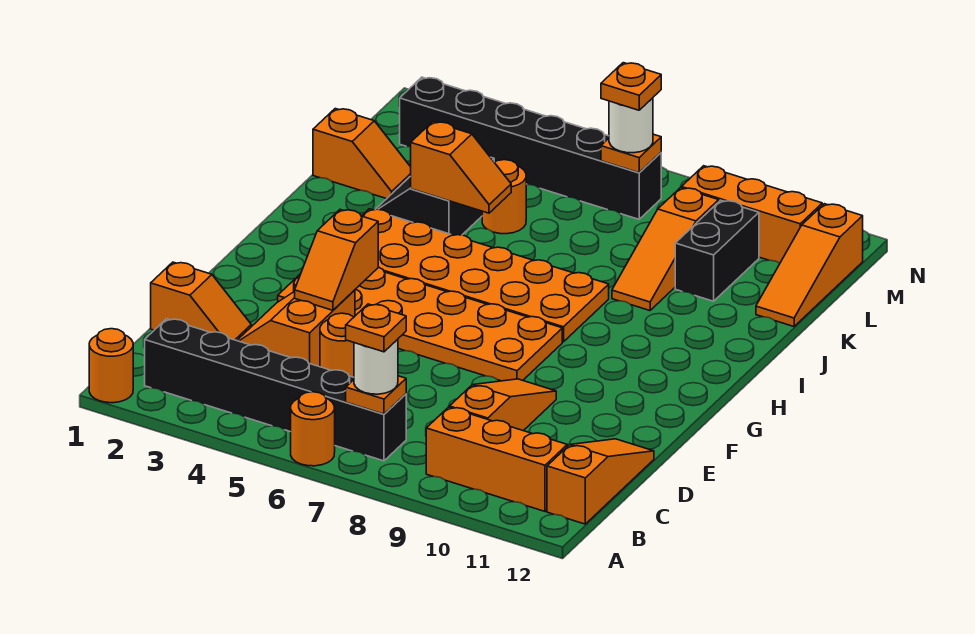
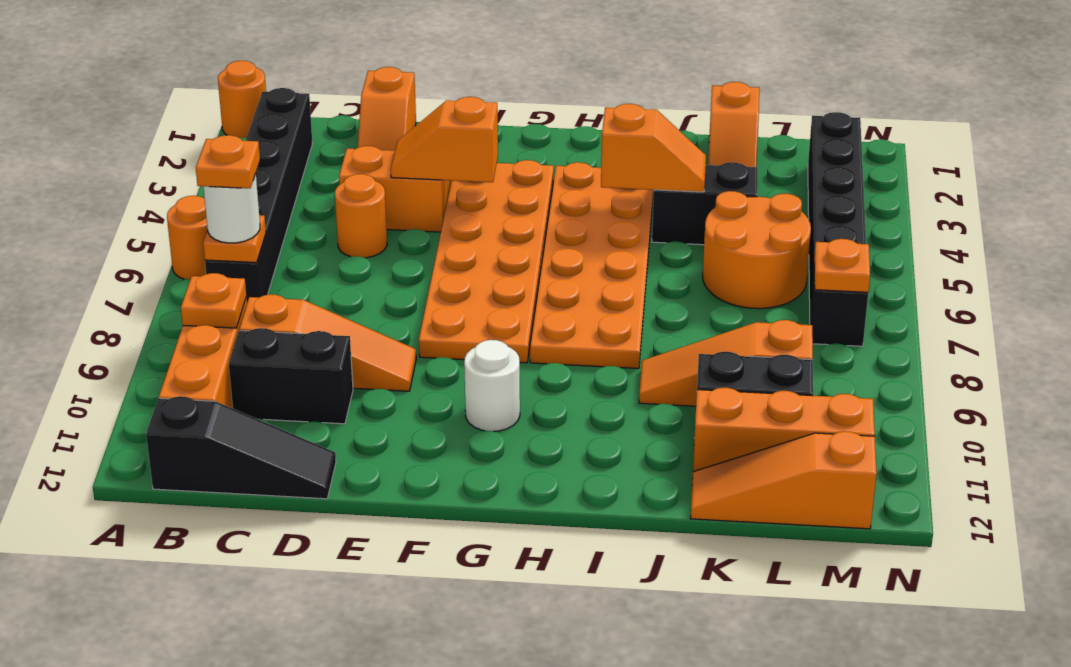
orange slope B12:D12 level 1 top B -> black slope B12:D12 level 1 top B
none -> black brick C10:D10 level 1
orange slope J4:J5 level 2 top 4 -> orange slope I4:J4 level 2 top I
orange round brick K5 level 1 -> orange round brick K5:L6 level 1
white round brick M7 level 3 -> white round brick G10 level 1
orange plate M7 level 4 -> orange plate B9 level 2
orange brick M9:M11 level 1 -> orange brick K11:M11 level 1

